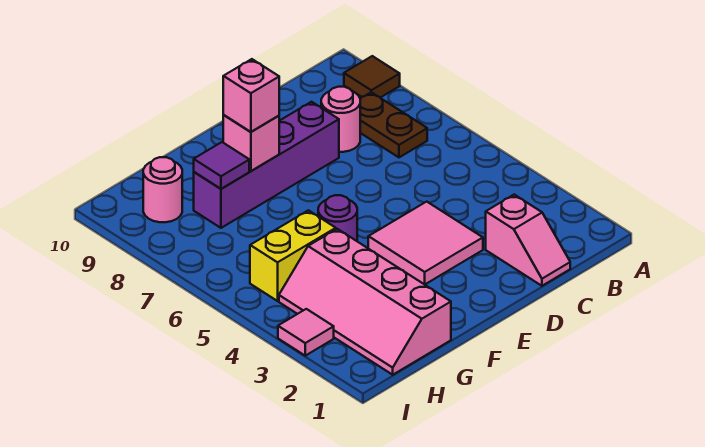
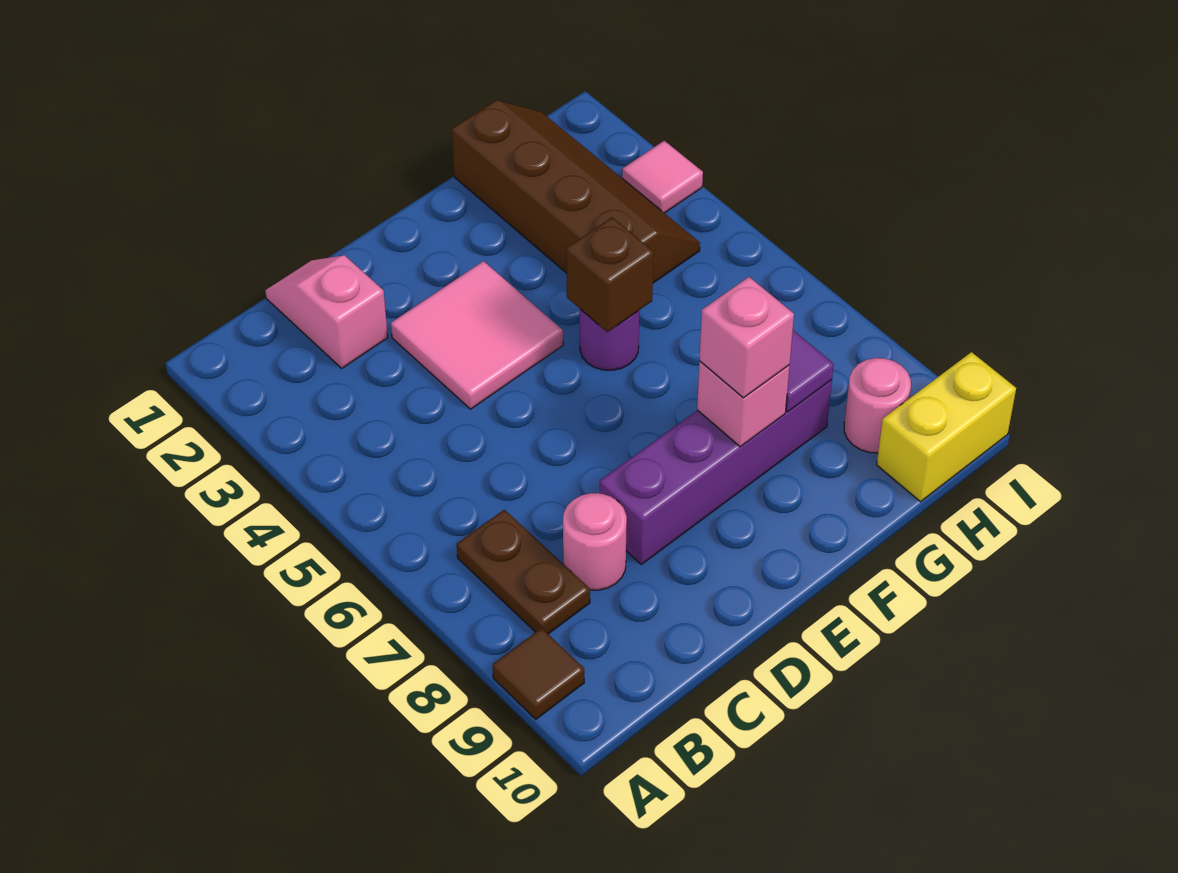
none -> brown brick F5 level 2
pink slope G1:H4 level 1 top G -> brown slope G1:H4 level 1 top G
yellow brick G5:H5 level 1 -> yellow brick H10:I10 level 1

